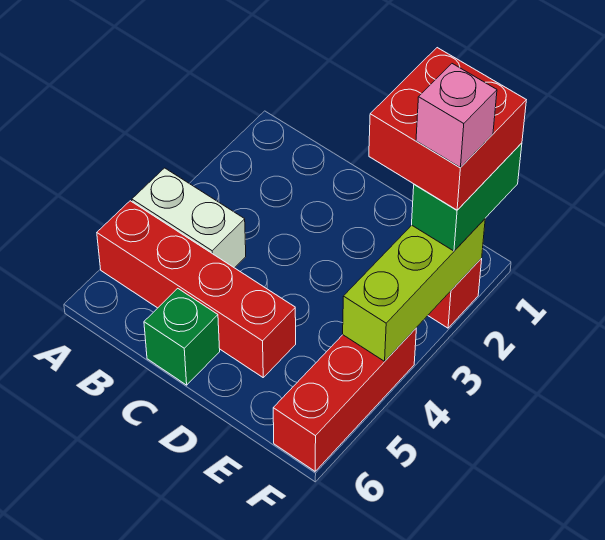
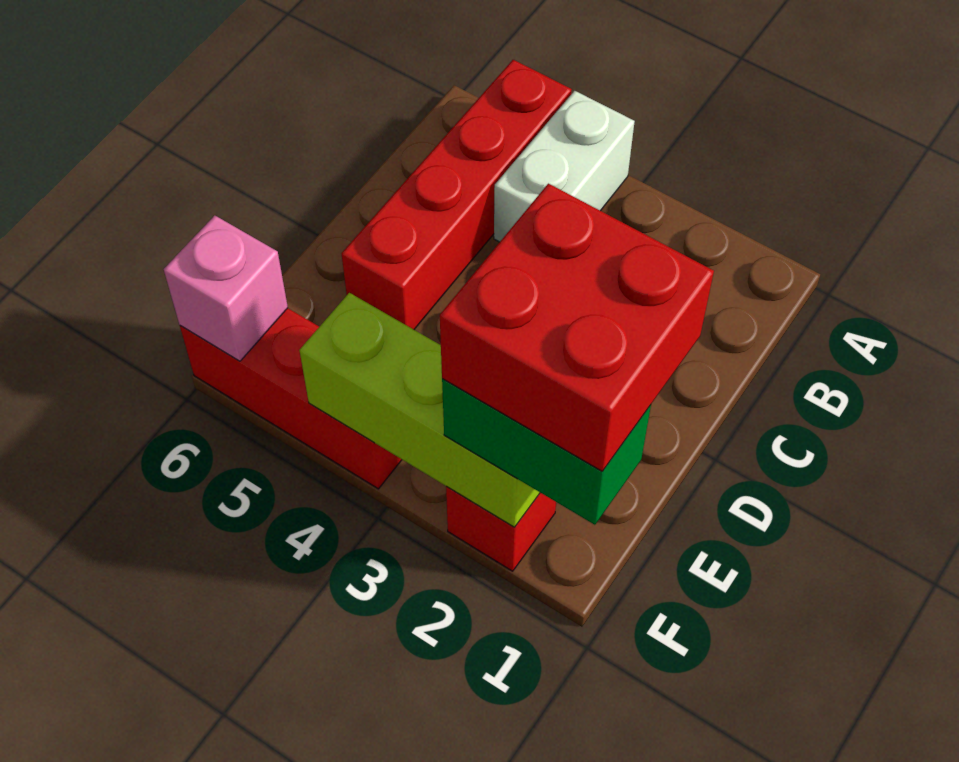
green brick C6 level 1 -> none
pink brick F2 level 5 -> pink brick F6 level 2

